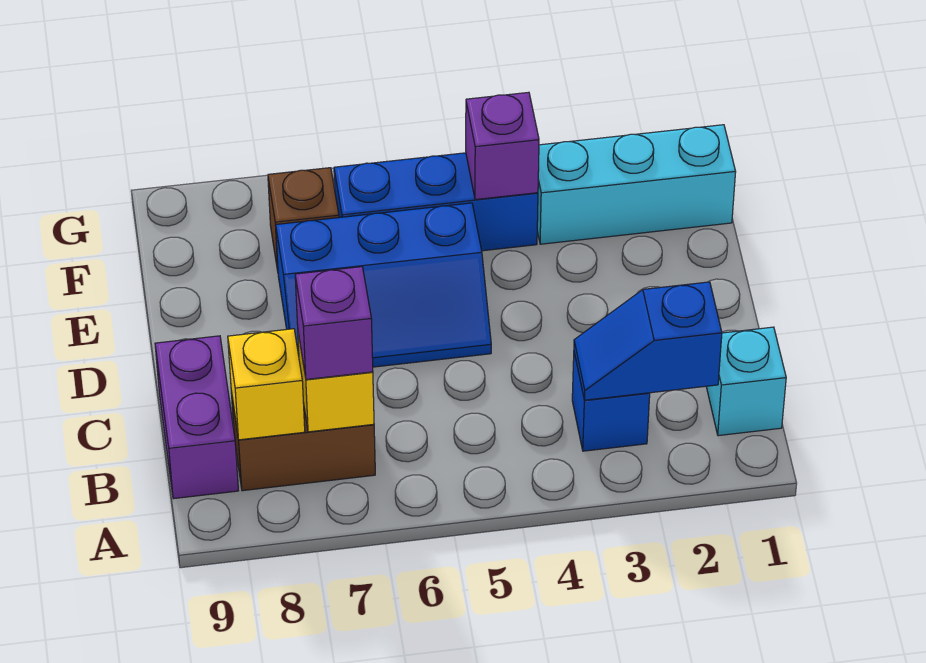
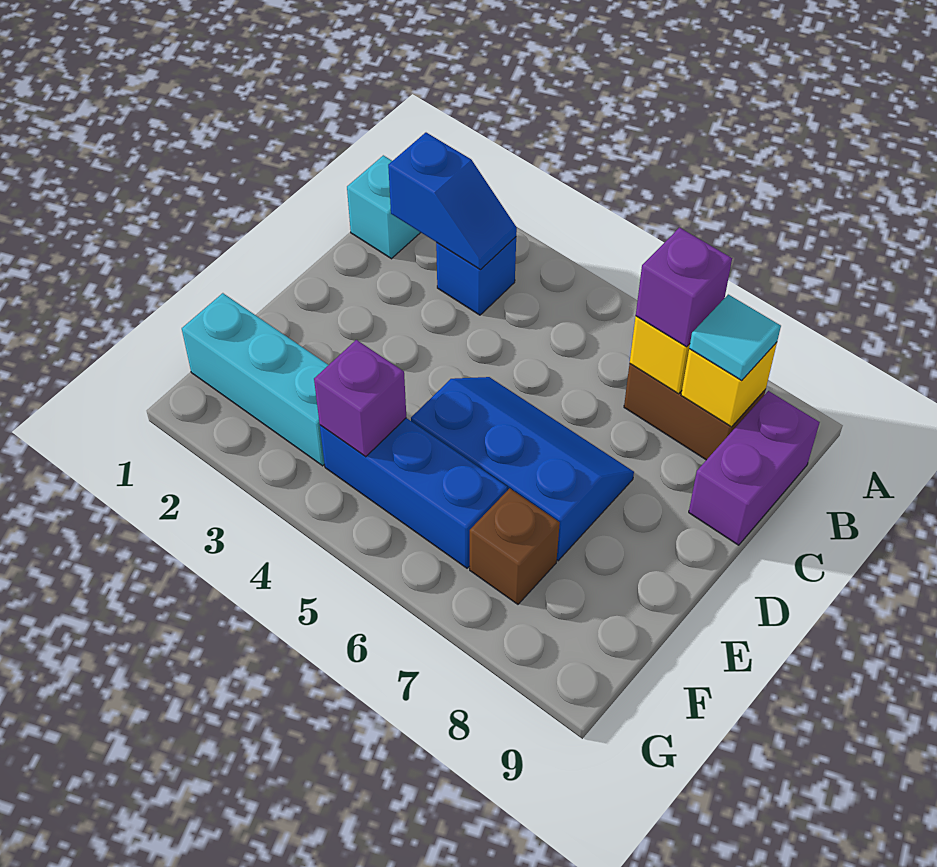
none -> cyan tile B8 level 3

